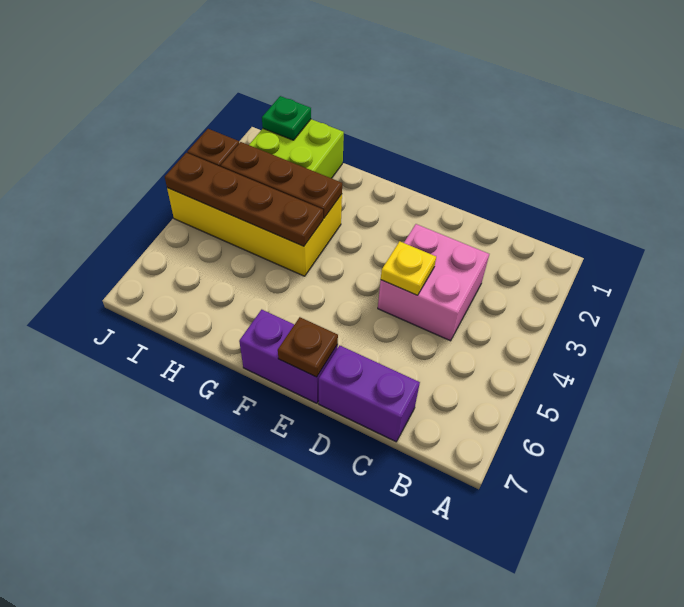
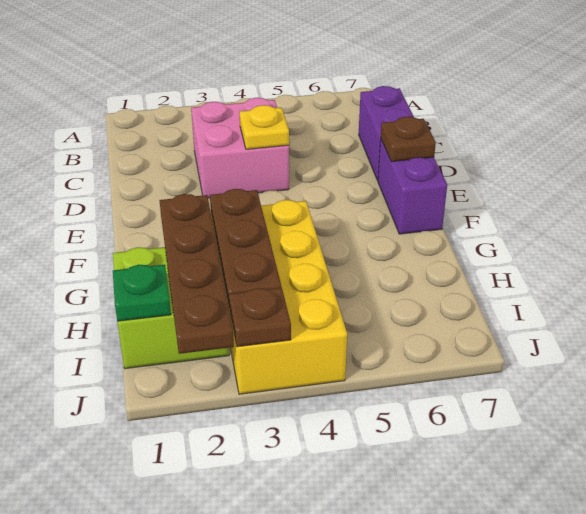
brown plate G4:J4 level 2 -> brown plate G2:J2 level 2

